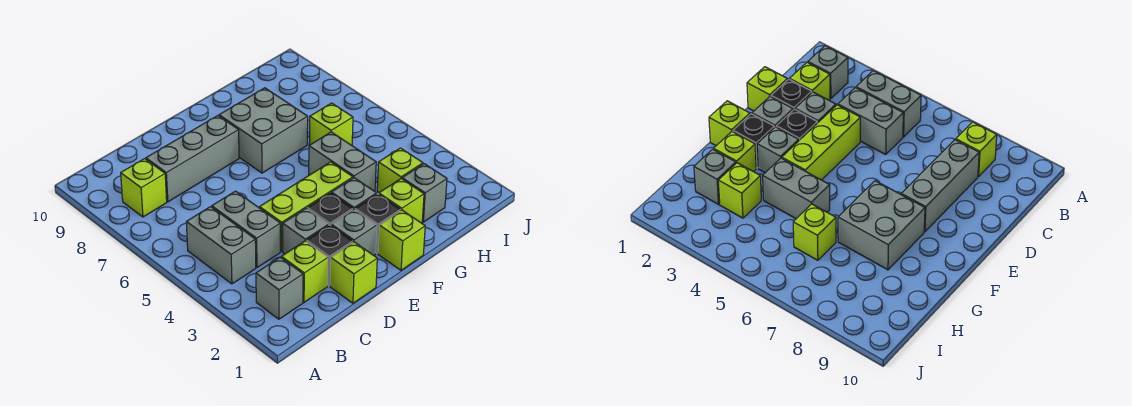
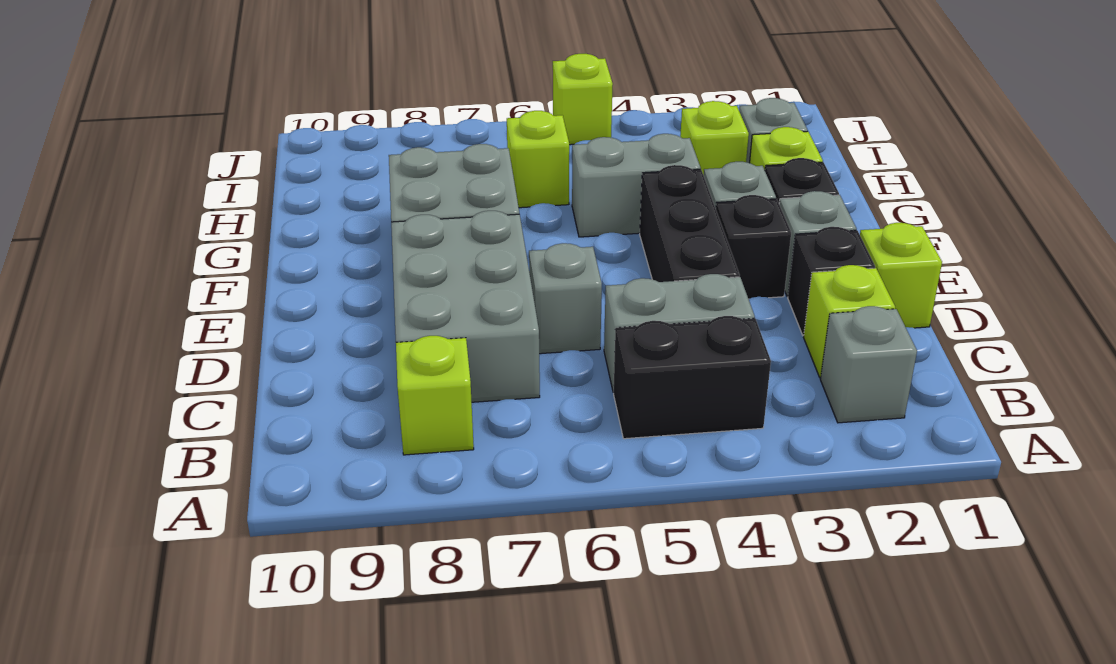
grey brick B4:B5 level 1 -> black brick B4:B5 level 1
grey brick C8:E8 level 1 -> grey brick C7:E8 level 1
grey brick D3 level 1 -> grey brick D6 level 1
lime brick D4:F4 level 1 -> black brick D4:F4 level 1
lime brick F1 level 1 -> lime brick J5 level 1

